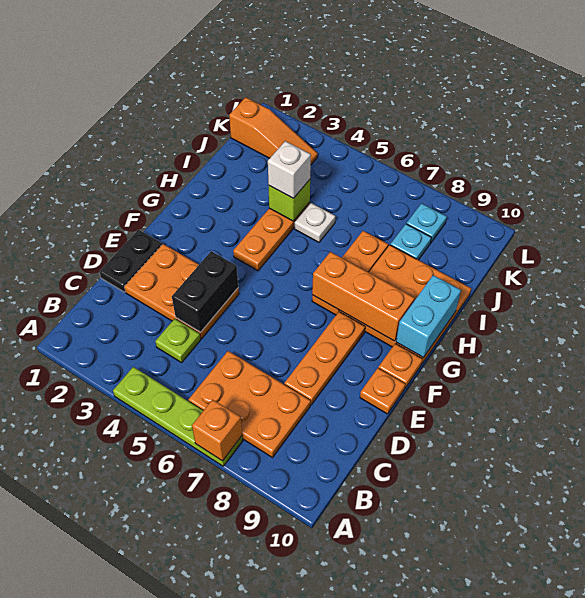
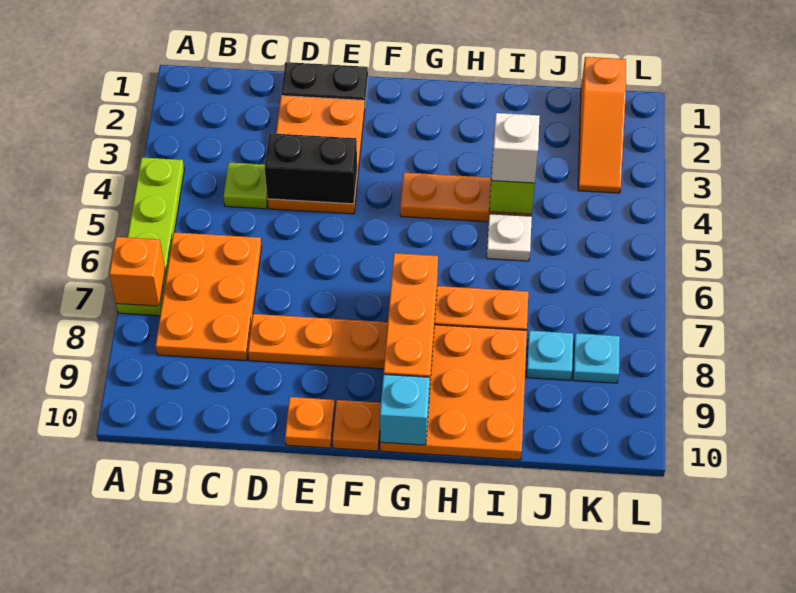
cyan brick G10:H10 level 2 -> cyan brick G10 level 2

